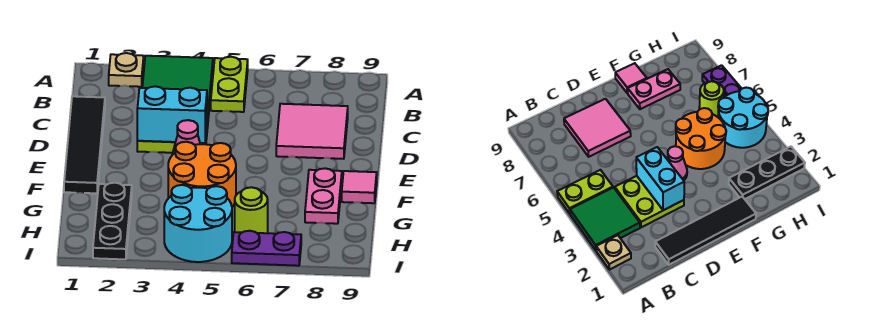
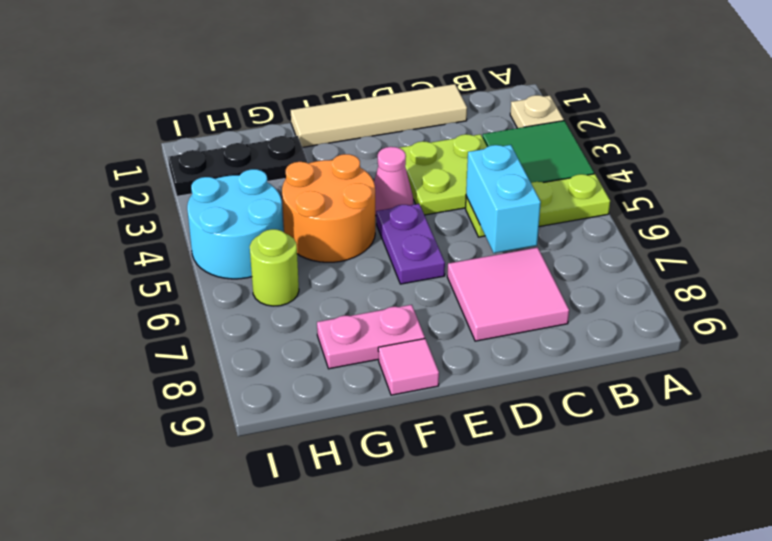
lime plate A5:B5 level 1 -> lime plate A5:C5 level 1
black tile C1:F1 level 1 -> tan tile C1:F1 level 1
cyan brick D3:D4 level 2 -> cyan brick C5:C6 level 2
purple plate I6:I7 level 1 -> purple plate E5:E6 level 1

